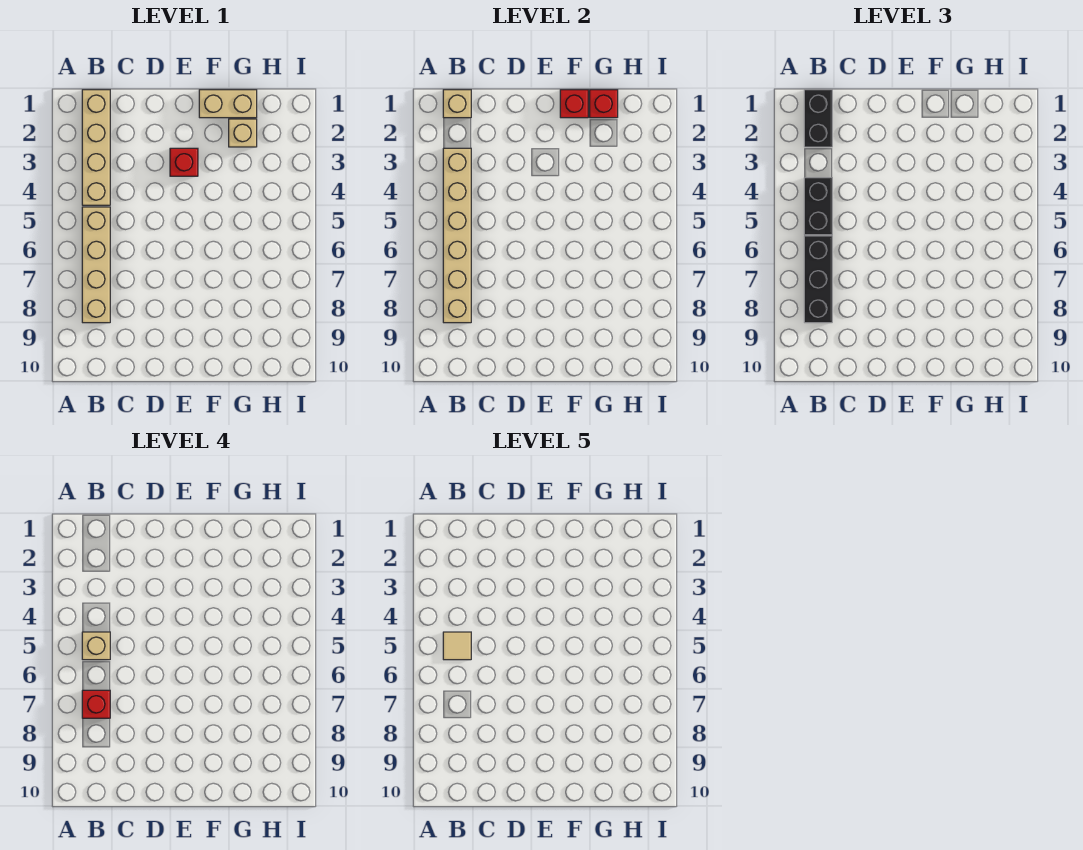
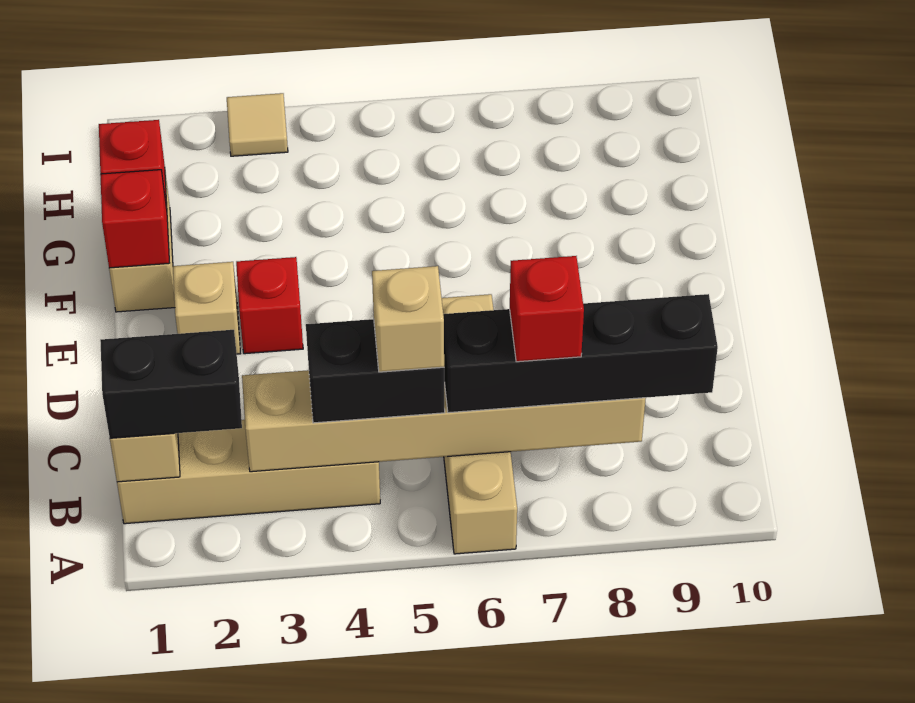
tan brick B5:B8 level 1 -> tan brick A6:D6 level 1
tan tile B5 level 5 -> tan tile I3 level 1
black brick B6:B8 level 3 -> black brick B6:B9 level 3
tan brick G2 level 1 -> tan brick E2 level 1

